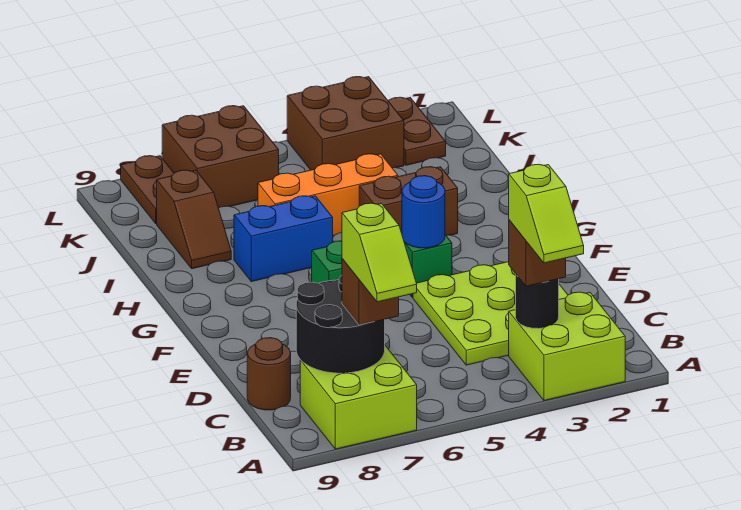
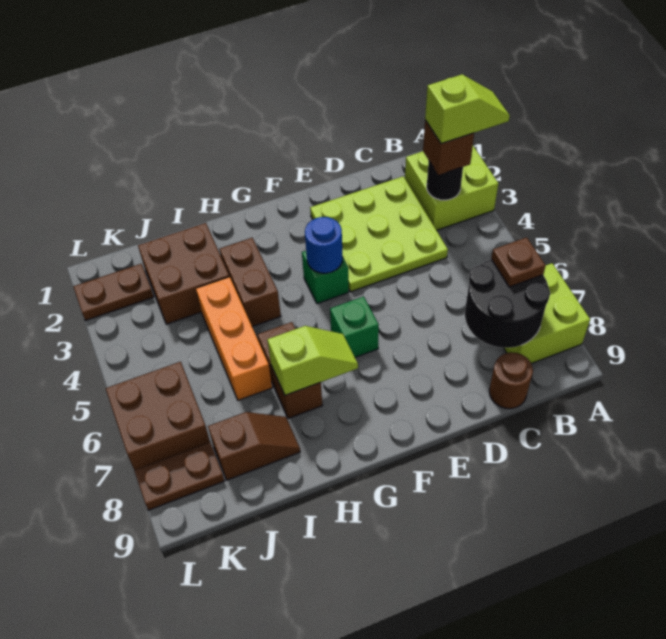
lime slope A7:B7 level 4 top B -> lime slope G7:H7 level 2 top H
brown brick B7 level 3 -> brown plate B7 level 3
blue brick H6:H7 level 1 -> brown brick H6:H7 level 1
brown brick K3:L4 level 1 -> brown brick I2:J3 level 1

